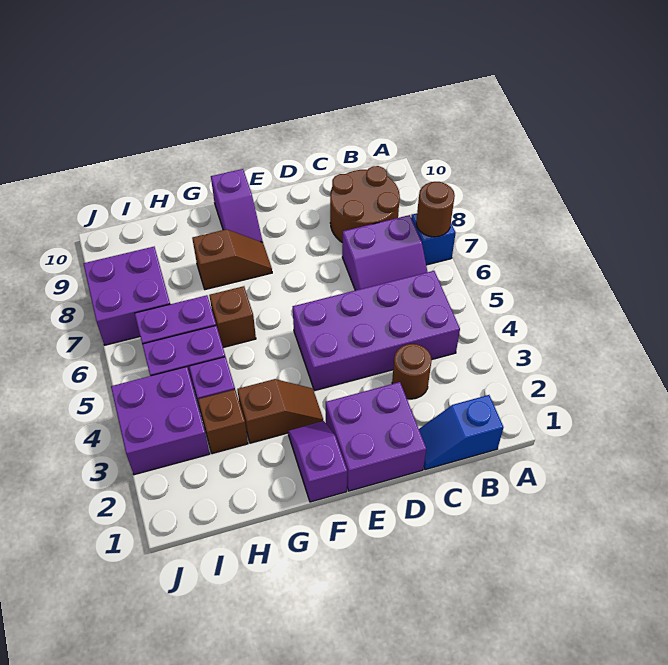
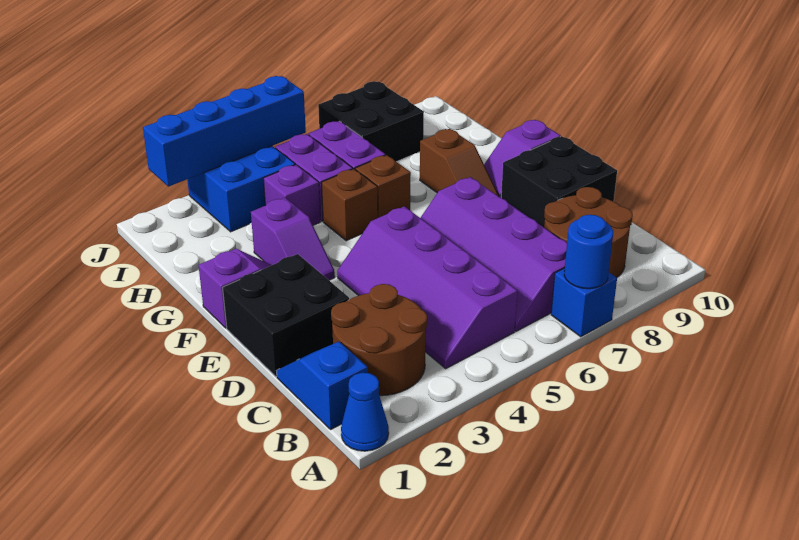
none -> blue cone A1 level 1
brown round brick A7 level 2 -> blue round brick A7 level 2
purple brick B4:E5 level 1 -> purple slope B4:E5 level 1 top 5
purple slope B6:C7 level 1 top 7 -> purple slope B6:E7 level 1 top 7
brown round brick C3 level 1 -> brown round brick B2:C3 level 1
purple brick D1:E2 level 1 -> black brick D1:E2 level 1
none -> black brick D9:E10 level 1
brown slope F3:G3 level 1 top G -> purple slope F3:G3 level 1 top G
brown brick H3 level 1 -> brown brick G5 level 1
purple brick I3:J4 level 1 -> blue brick I3:J4 level 1
purple brick I7:J8 level 1 -> black brick I7:J8 level 1
none -> blue brick J2:J5 level 2

